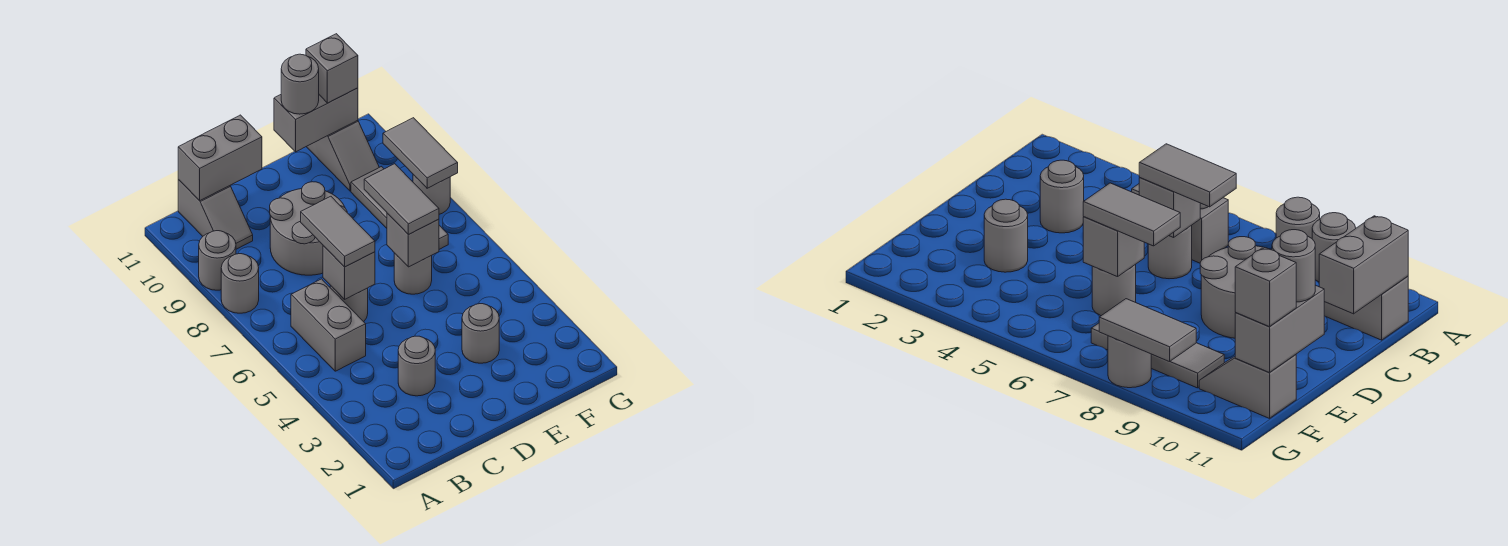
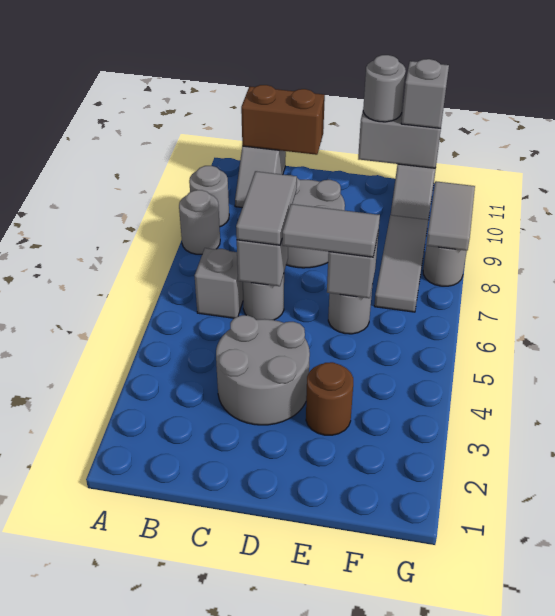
grey brick B5:B6 level 1 -> grey brick B6 level 1
grey brick B11:C11 level 2 -> brown brick B11:C11 level 2
grey round brick C3 level 1 -> grey round brick C3:D4 level 1
grey round brick E3 level 1 -> brown round brick E3 level 1
grey tile E6:E7 level 3 -> grey tile D6:E6 level 3

